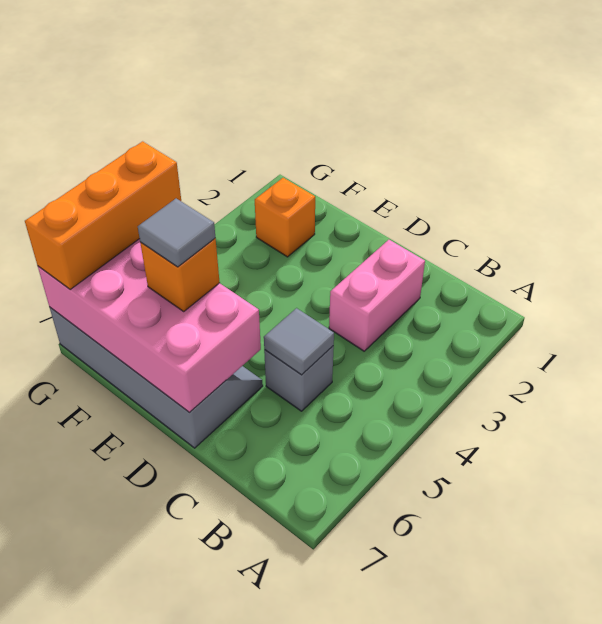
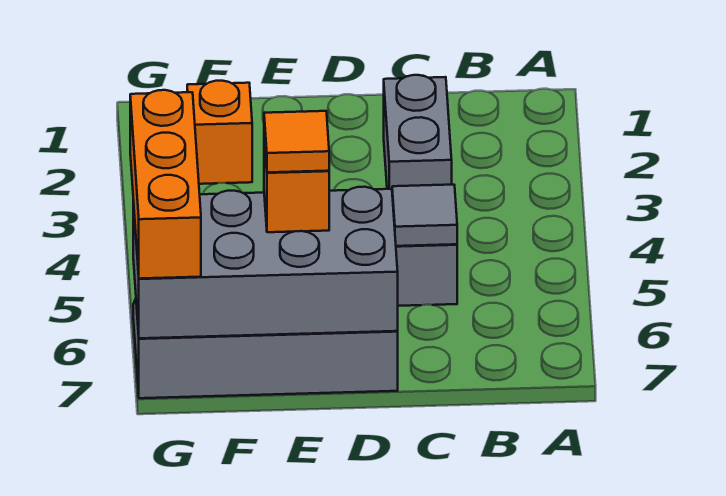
pink brick C2:C3 level 1 -> grey brick C2:C3 level 1
pink brick D6:G7 level 2 -> grey brick D6:G7 level 2
grey tile E6 level 4 -> orange tile E6 level 4

